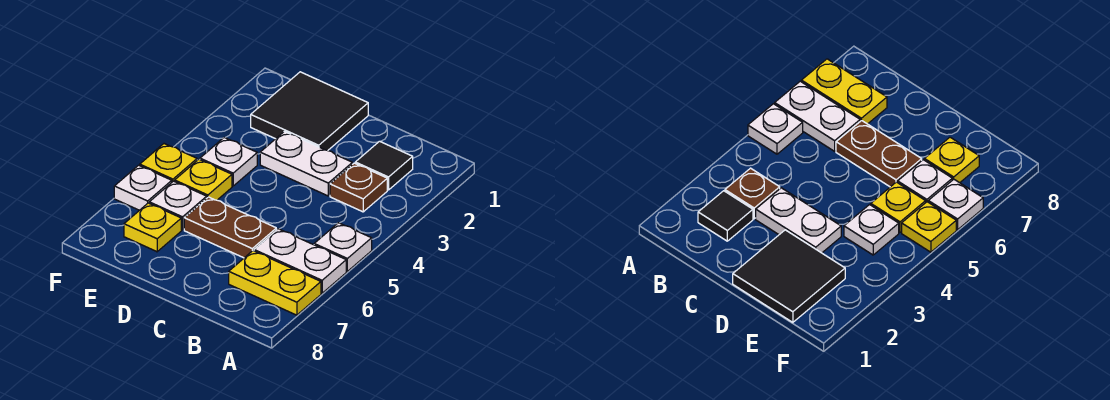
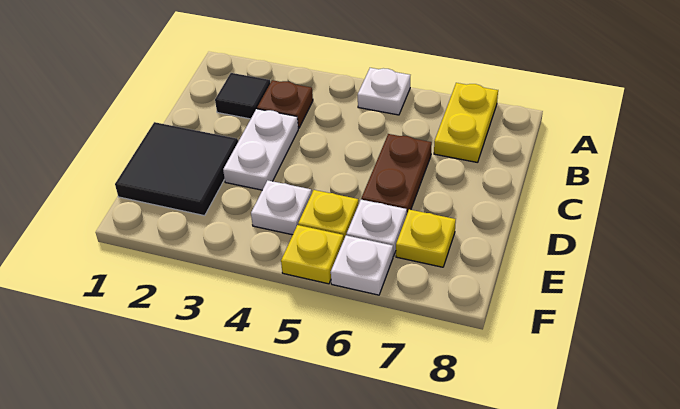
white plate A6:B6 level 1 -> none

